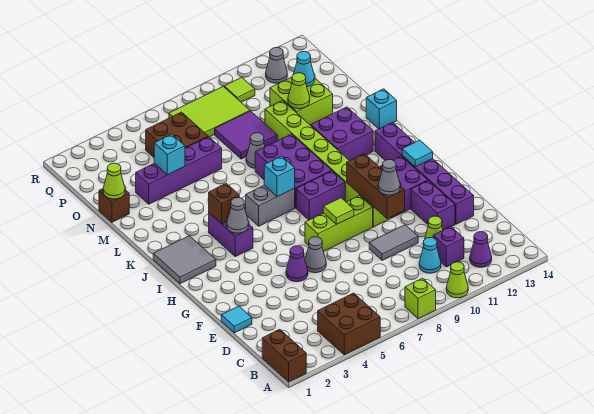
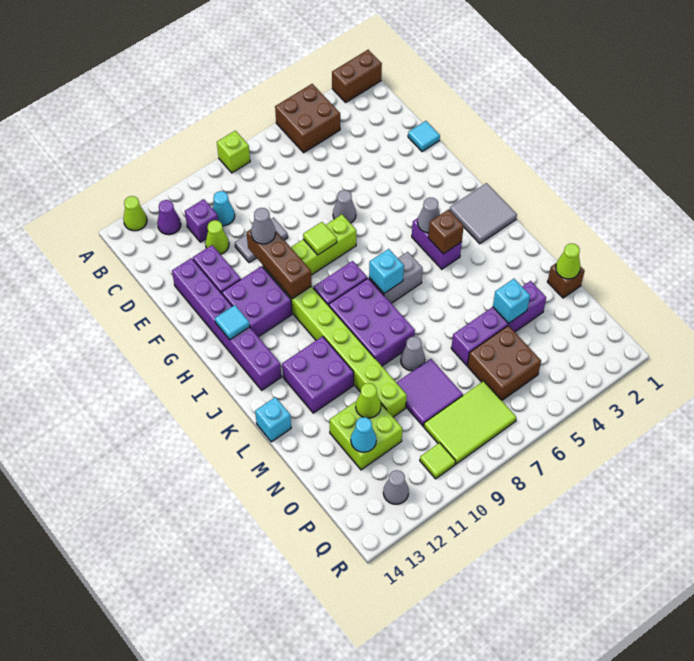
brown brick A1:B1 level 1 -> brown brick A1:A2 level 1
lime cone A10 level 1 -> lime cone A13 level 1
purple cone F5 level 1 -> none

